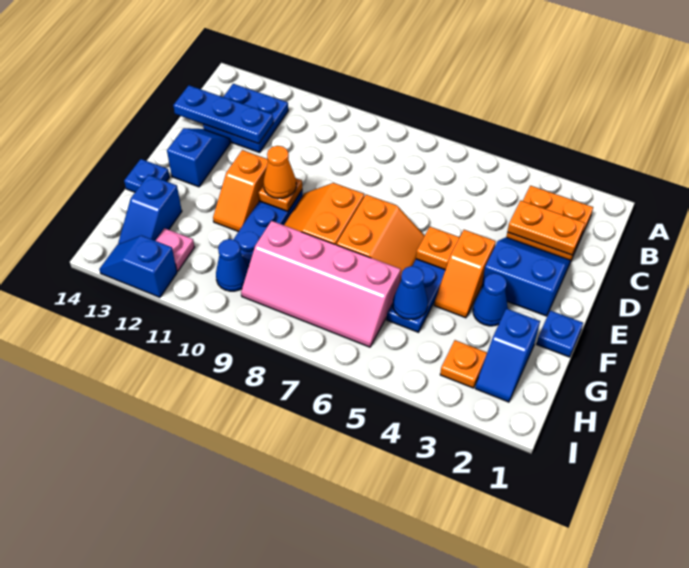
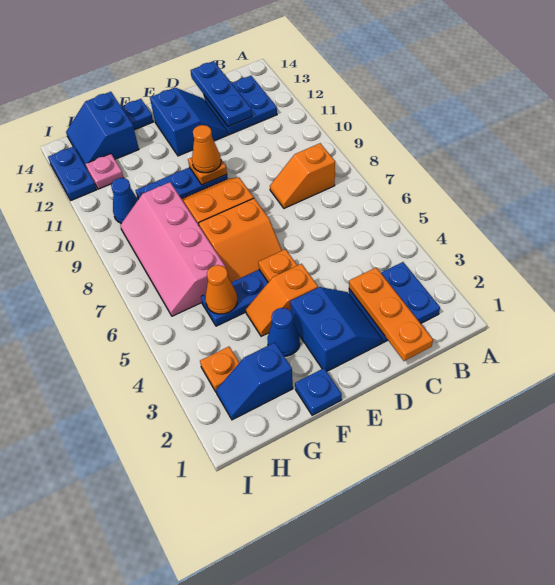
orange plate B2:C3 level 1 -> blue plate B2:C3 level 1
orange plate C2:C3 level 2 -> orange plate C1:C3 level 2
blue slope D13:E13 level 1 top E -> blue slope D12:E13 level 1 top E
orange slope E11:F11 level 1 top E -> orange slope B8:C8 level 1 top B
blue cone G5 level 2 -> orange cone G5 level 2
blue slope G13:H13 level 1 top G -> blue slope G13:H14 level 1 top G
blue slope I12:I13 level 1 top 12 -> blue plate I12:I13 level 1

